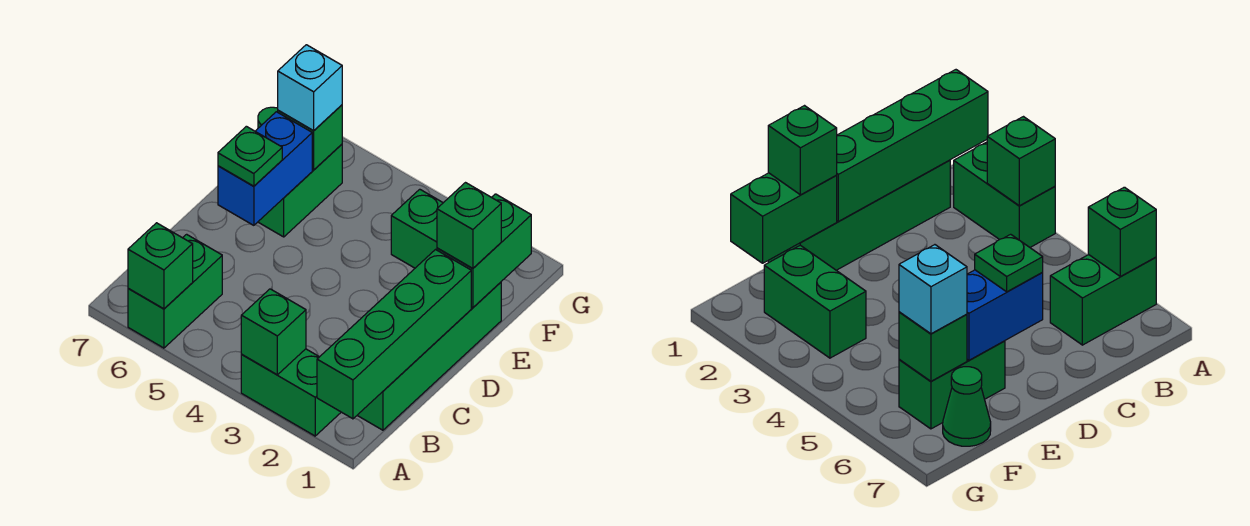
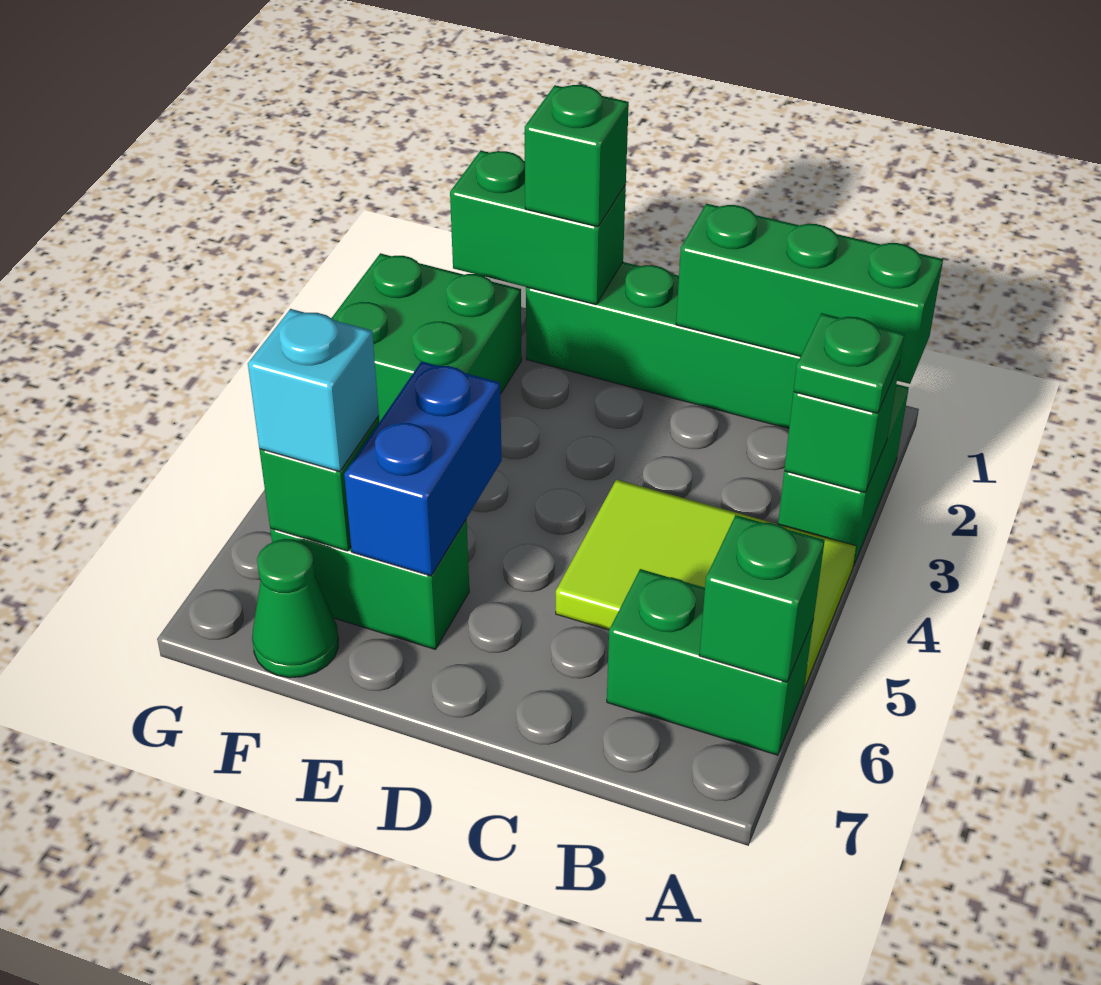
green brick A1:D1 level 2 -> green brick A1:C1 level 2
none -> lime tile A4:C5 level 1
blue brick D6:E6 level 2 -> blue brick E5:E6 level 2
green plate D6 level 3 -> green plate A3 level 3
green brick F2:F3 level 1 -> green brick F2:G3 level 1

